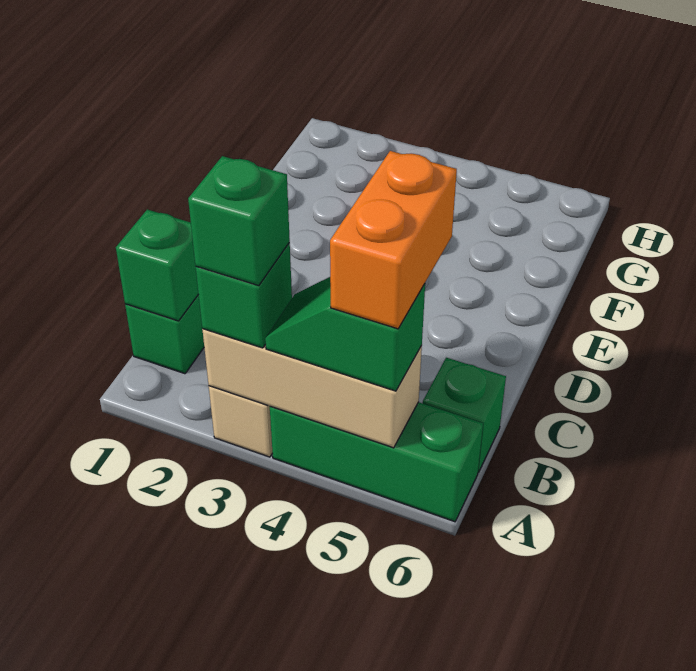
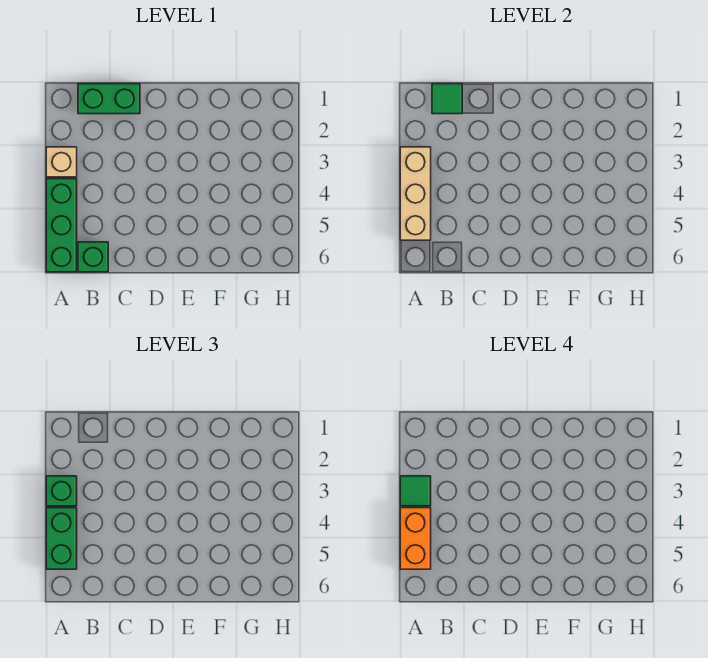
green brick A3 level 4 -> green tile A3 level 4
green slope A4:A5 level 3 top 5 -> green brick A4:A5 level 3
orange brick A5:B5 level 4 -> orange brick A4:A5 level 4
green brick B1 level 2 -> green tile B1 level 2

